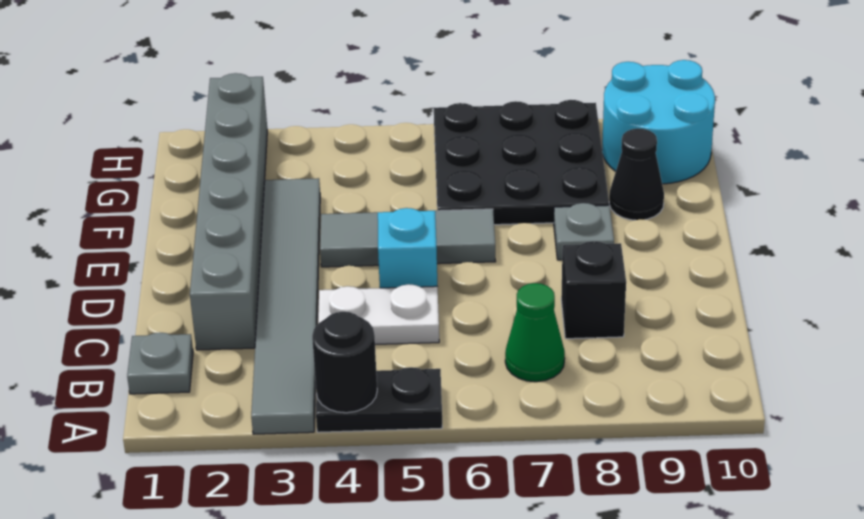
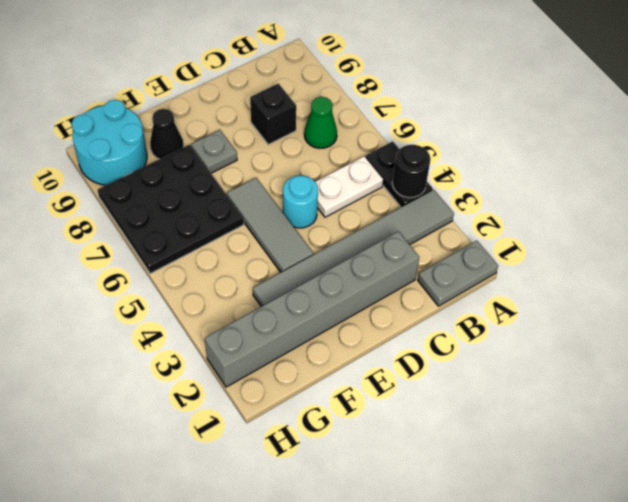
grey plate B1 level 1 -> grey plate A1:B1 level 1
white plate C4:C5 level 1 -> white plate B5:C5 level 1
cyan brick D5 level 1 -> cyan round brick D5 level 1

